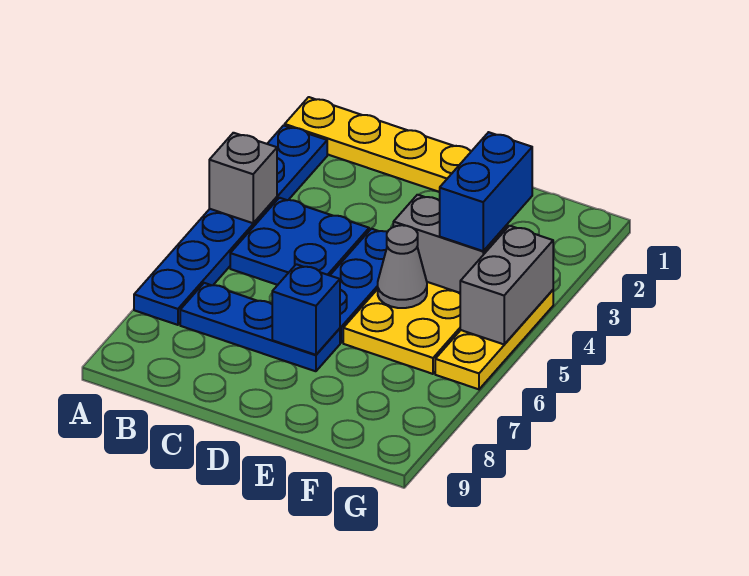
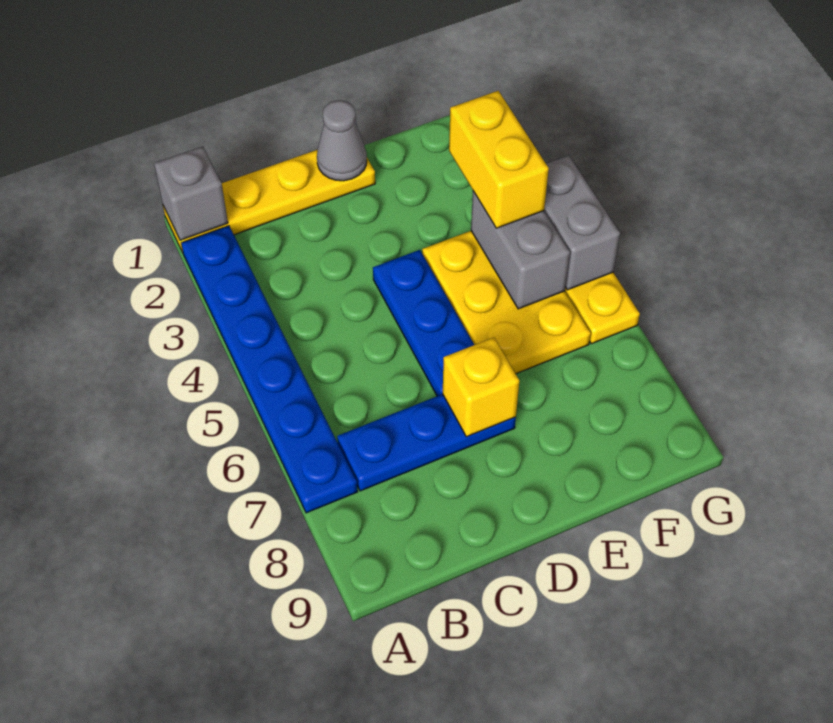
grey brick A4 level 2 -> grey brick A1 level 2
blue plate B4:C5 level 1 -> none
blue brick D7 level 2 -> yellow brick D7 level 2
grey brick E4:F4 level 2 -> grey brick F4:F5 level 2
grey cone E5 level 2 -> grey cone D1 level 2
blue brick F3:F4 level 3 -> yellow brick F3:F4 level 3

